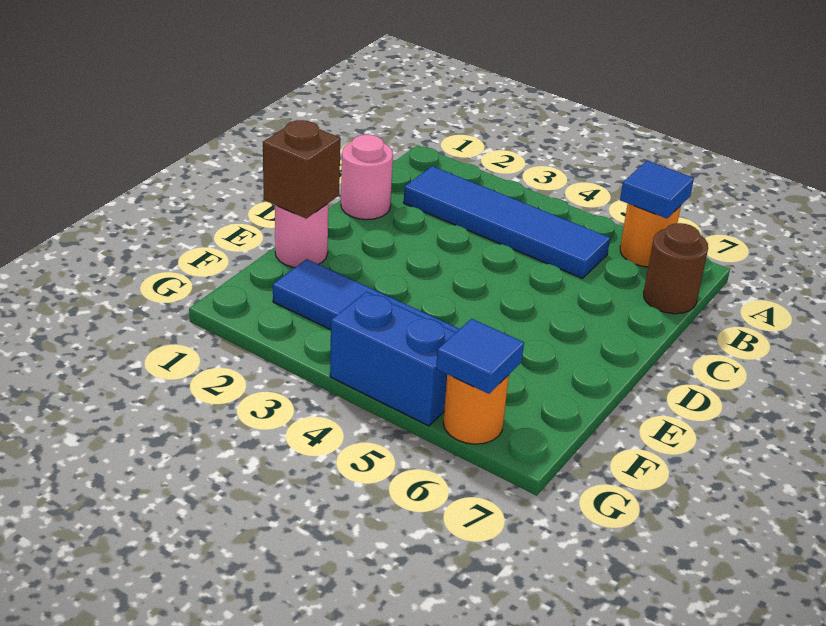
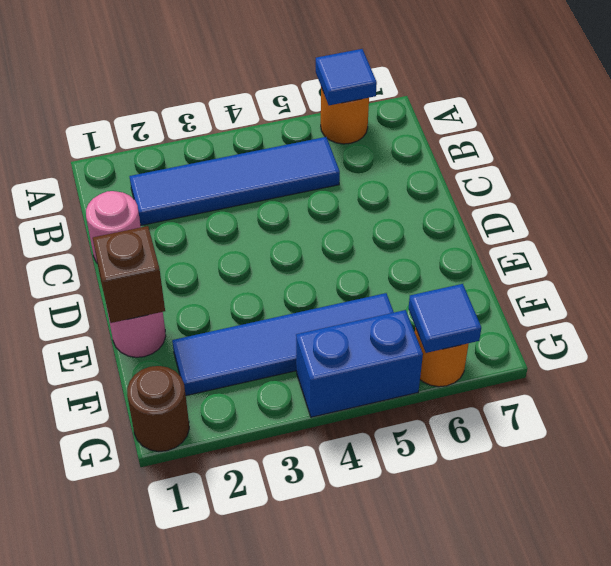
brown round brick B7 level 1 -> brown round brick G1 level 1

